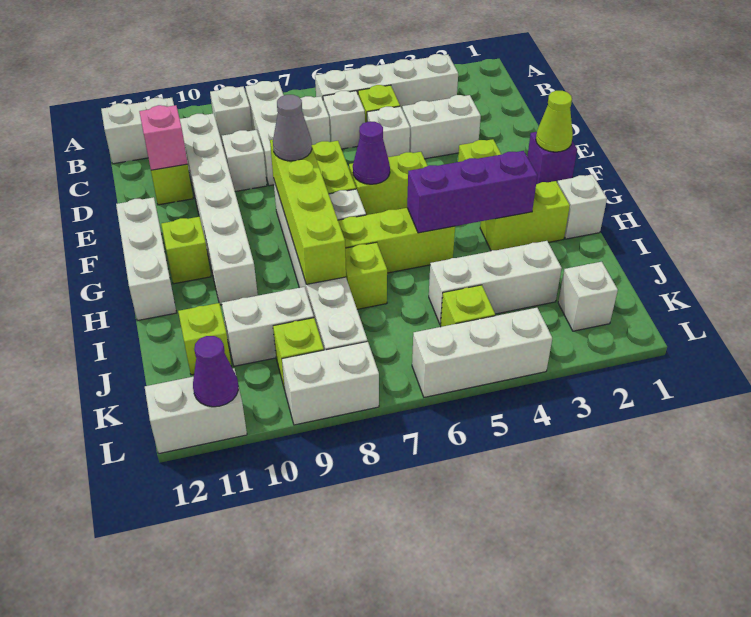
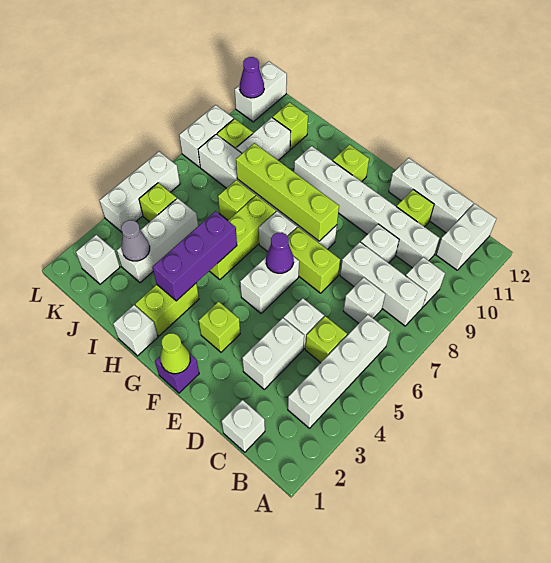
white brick C6 level 1 -> white brick C1 level 1
pink brick D11 level 2 -> none
lime brick F5:F6 level 1 -> white brick F5:F6 level 1
grey cone F8 level 3 -> grey cone J3 level 2
white brick F12:H12 level 1 -> white brick C12:E12 level 1

